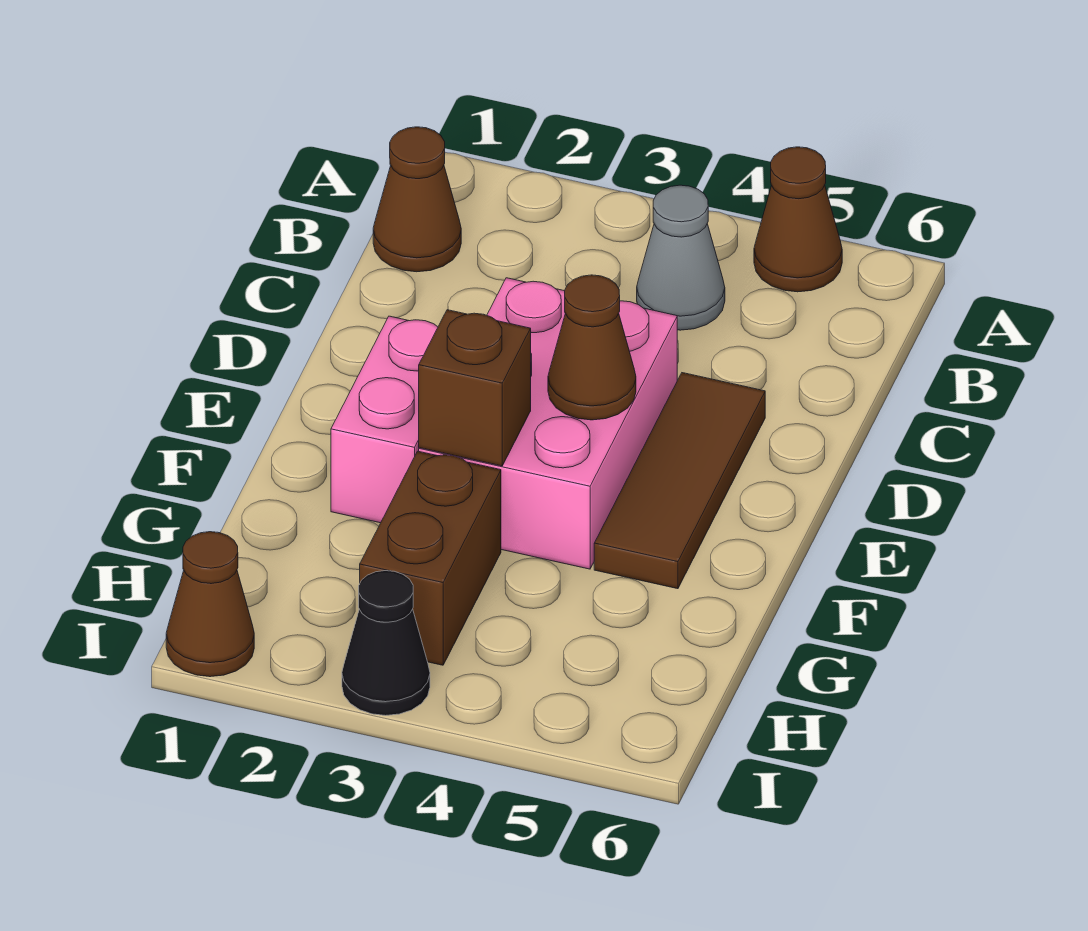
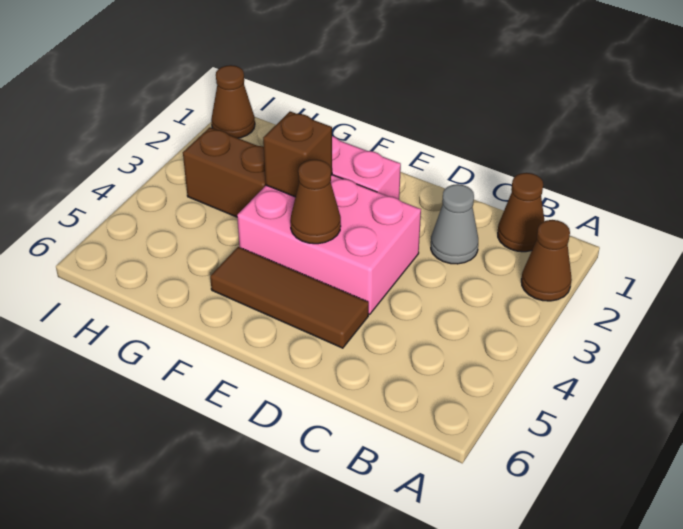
brown cone A5 level 1 -> brown cone A2 level 1
grey cone B4 level 1 -> grey cone C2 level 1
black cone I3 level 1 -> none

